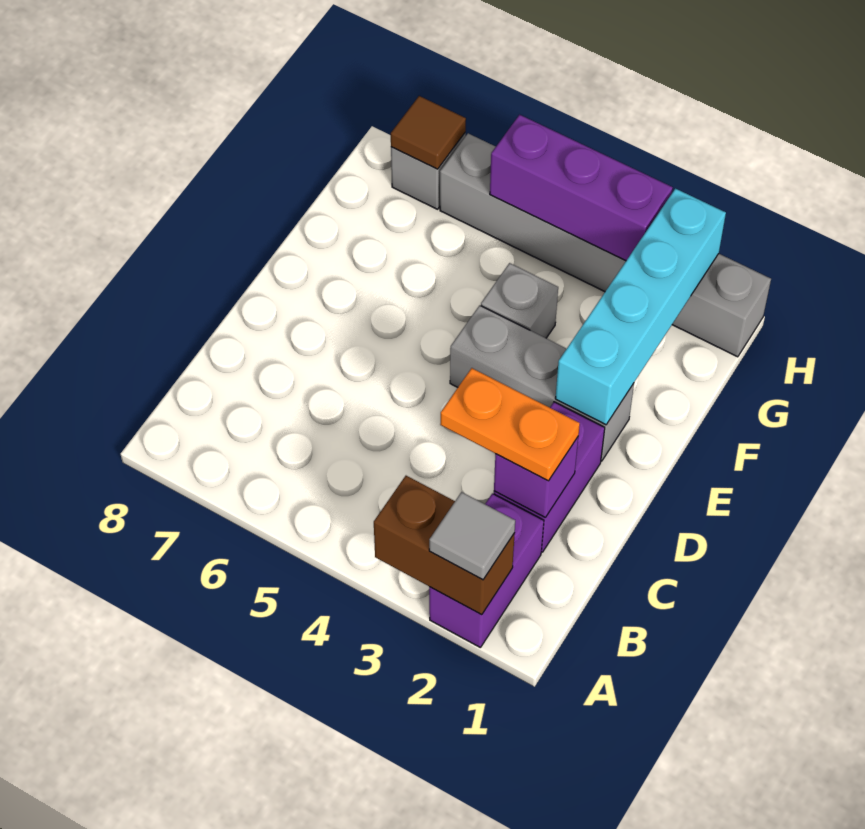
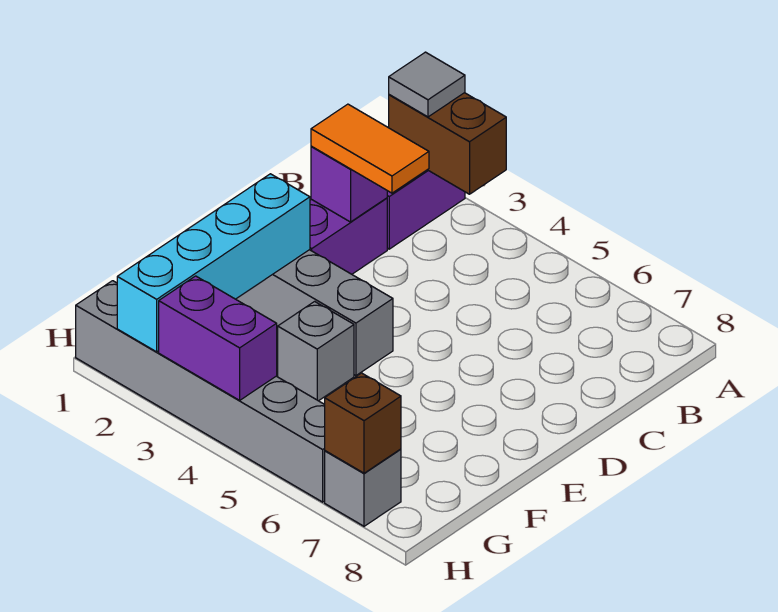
orange plate C2:C3 level 3 -> orange tile C2:C3 level 3
purple brick H3:H5 level 2 -> purple brick H3:H4 level 2
brown tile H7 level 2 -> brown brick H7 level 2

